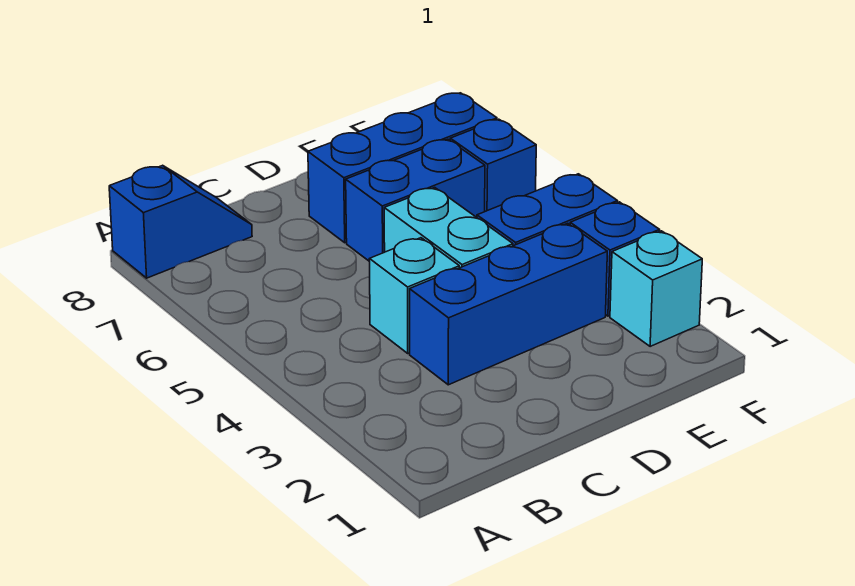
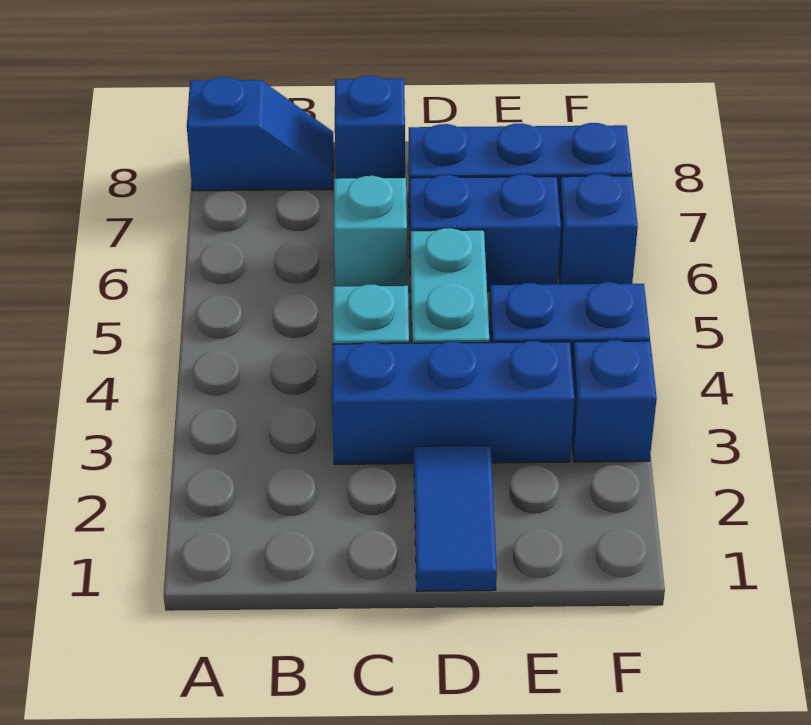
none -> blue brick C8 level 1
none -> blue tile D1:D2 level 1
cyan brick F2 level 1 -> cyan brick C6 level 1

